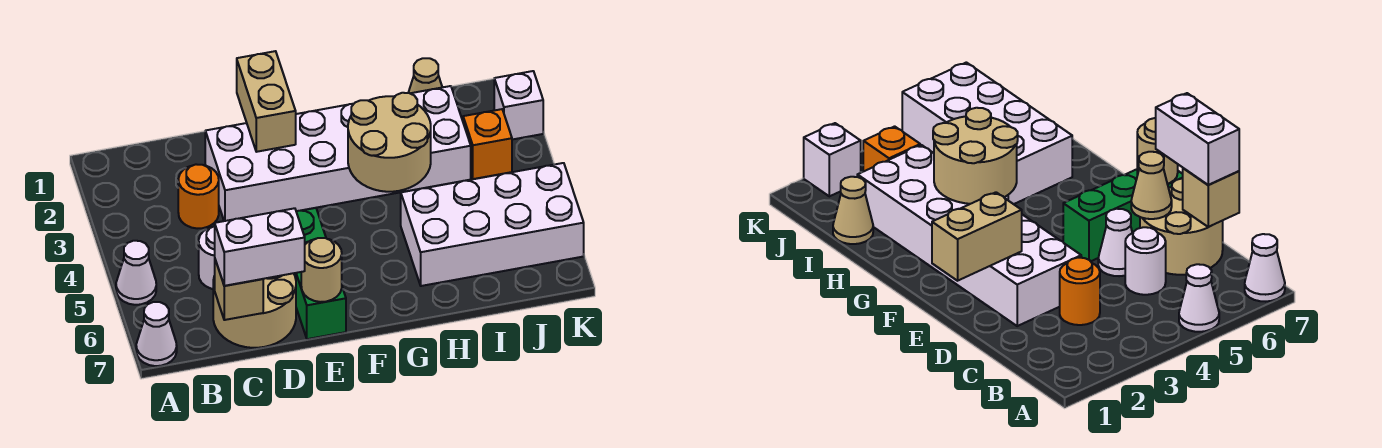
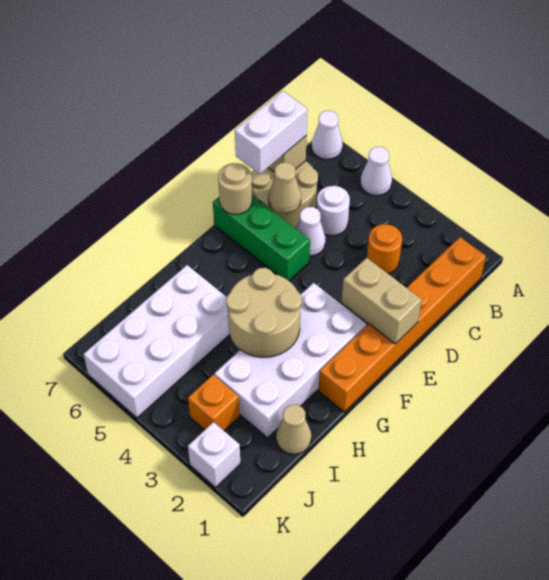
none -> orange brick B1:G1 level 1
white brick D2:I3 level 1 -> white brick F2:I3 level 1

